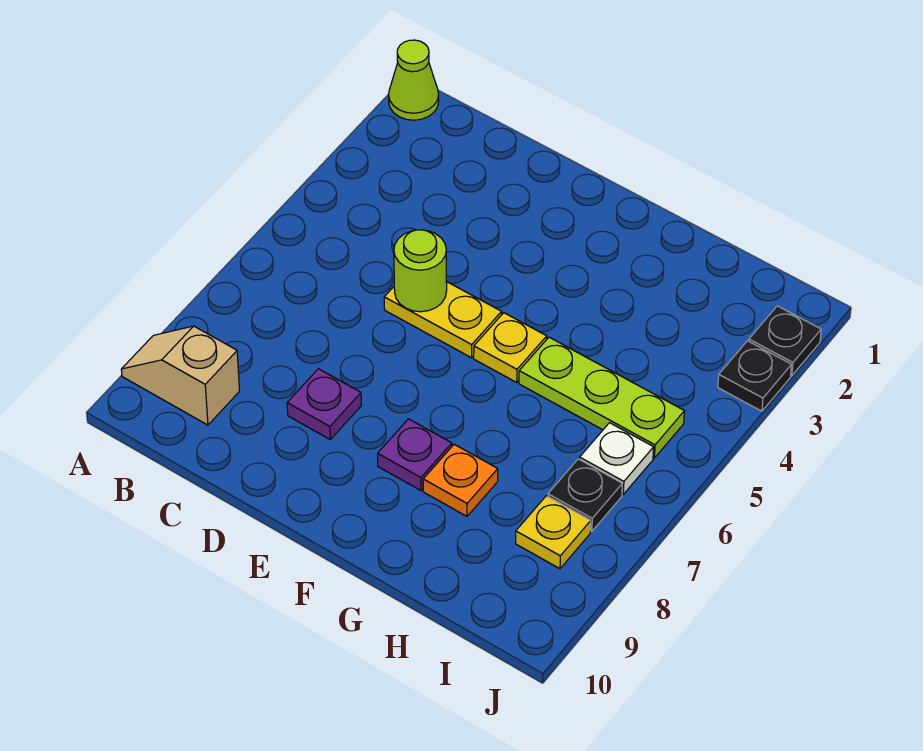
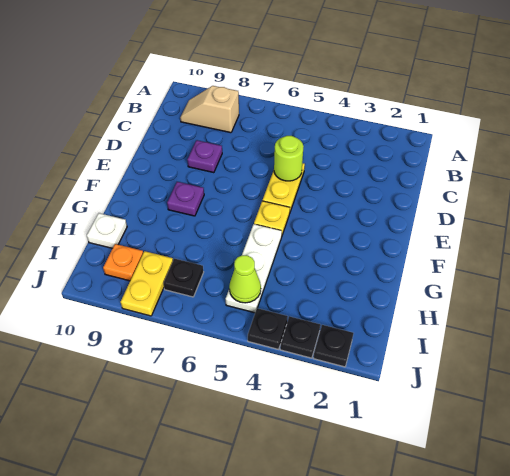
lime cone A1 level 1 -> lime cone I5 level 2
tan slope A9:B9 level 1 top B -> tan slope B8:B9 level 1 top 8
lime plate G5:I5 level 1 -> white plate G5:I5 level 1
orange plate G8 level 1 -> orange plate I9 level 1
white plate I6 level 1 -> white plate H10 level 1
yellow plate I8 level 1 -> yellow plate I8:J8 level 1
none -> black plate J4 level 1

